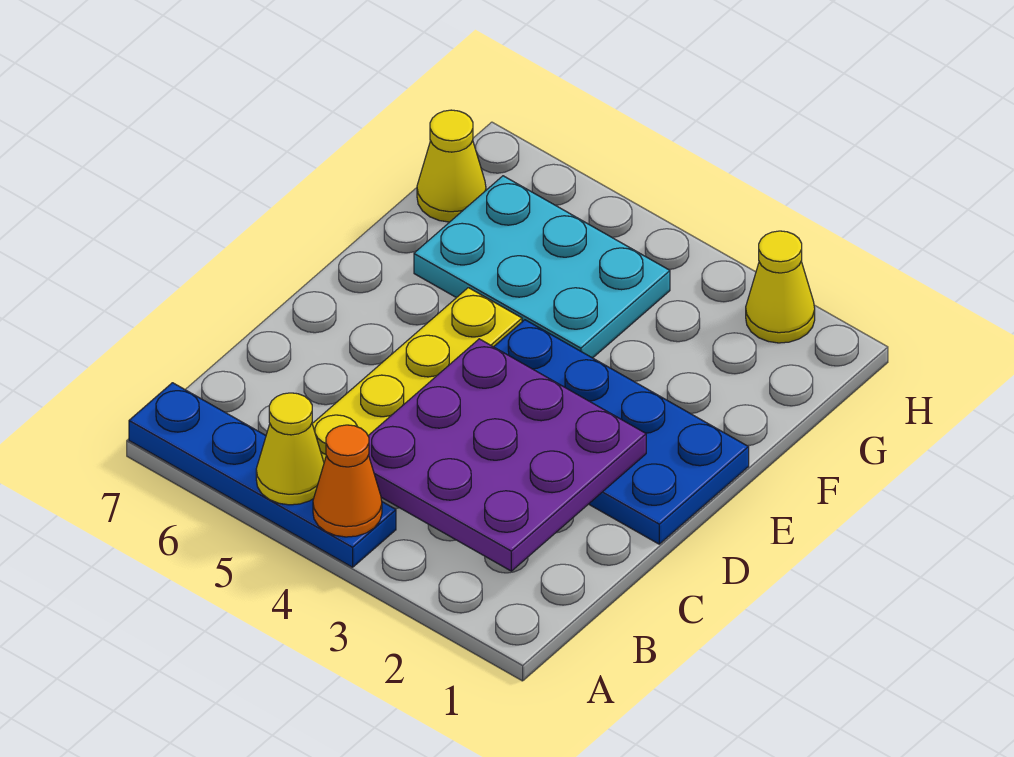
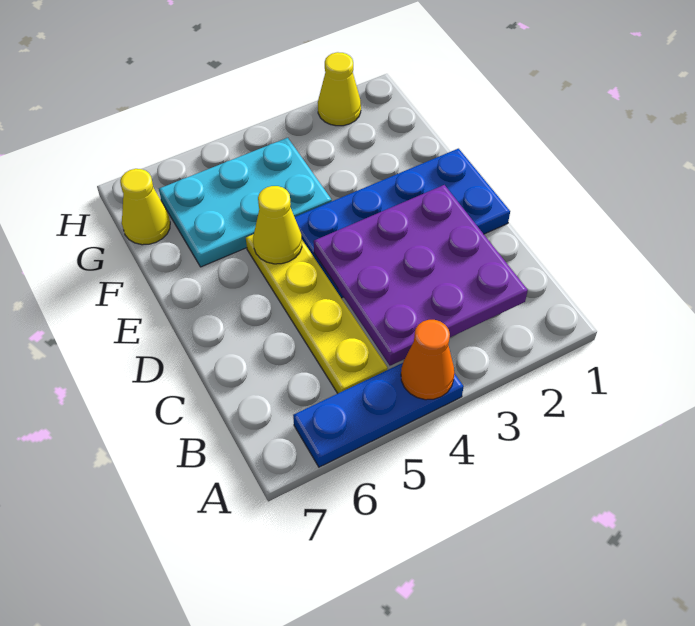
blue plate A4:A7 level 1 -> blue plate A4:A6 level 1
yellow cone A5 level 2 -> yellow cone E5 level 2

